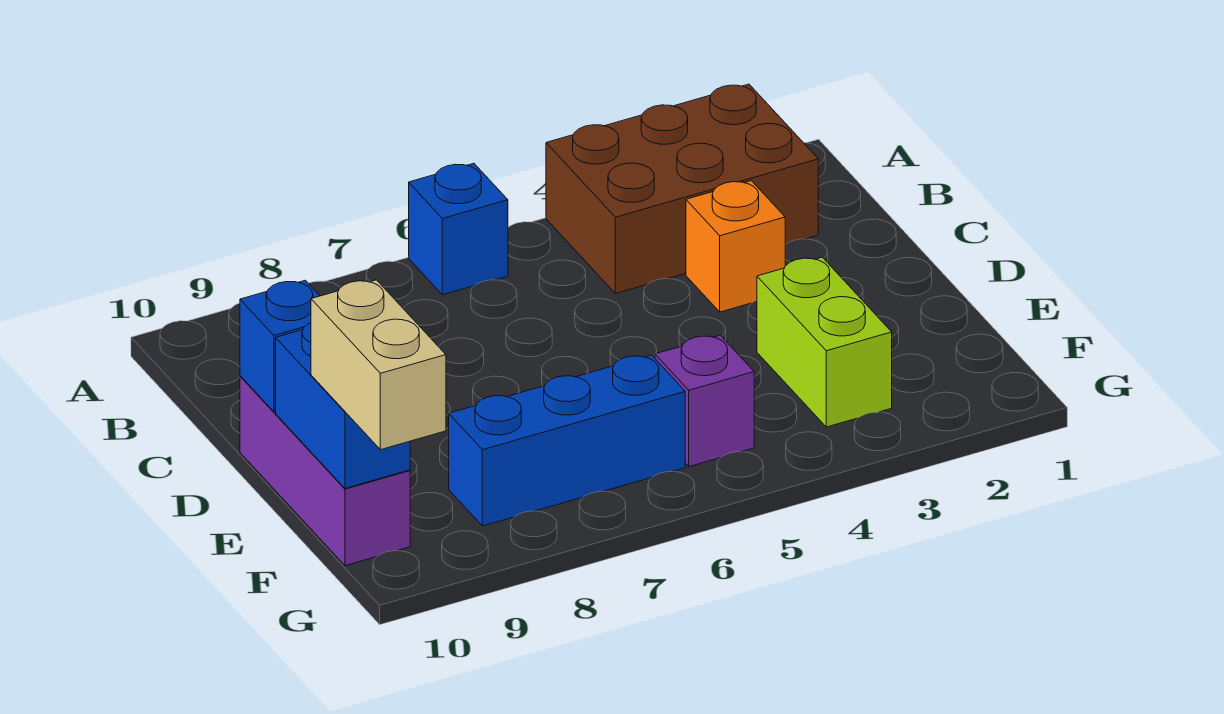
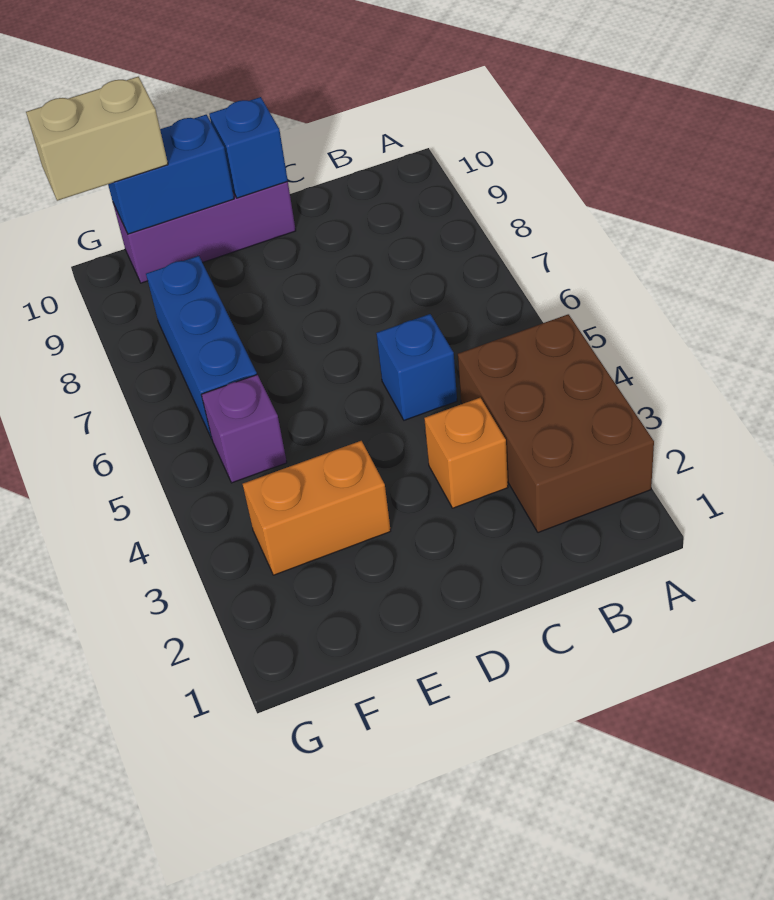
blue brick A6 level 1 -> blue brick C5 level 1
lime brick E3:F3 level 1 -> orange brick E3:F3 level 1

